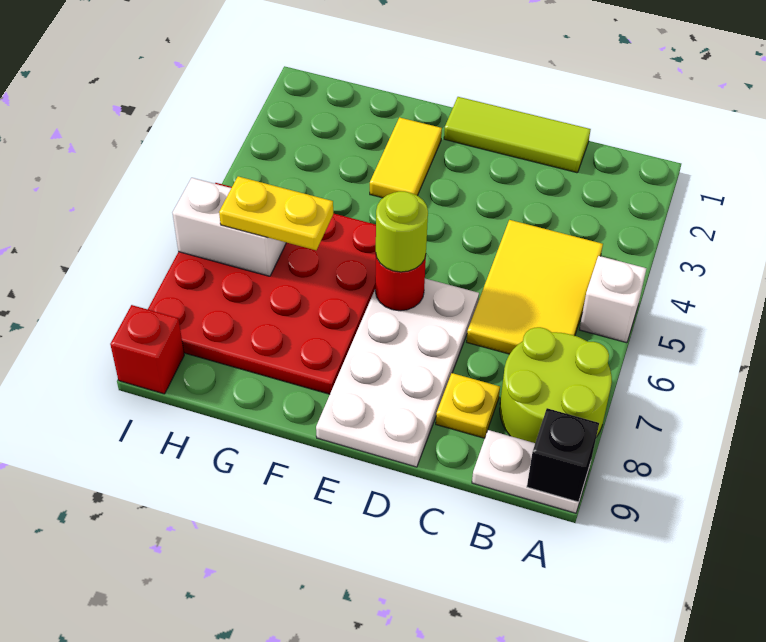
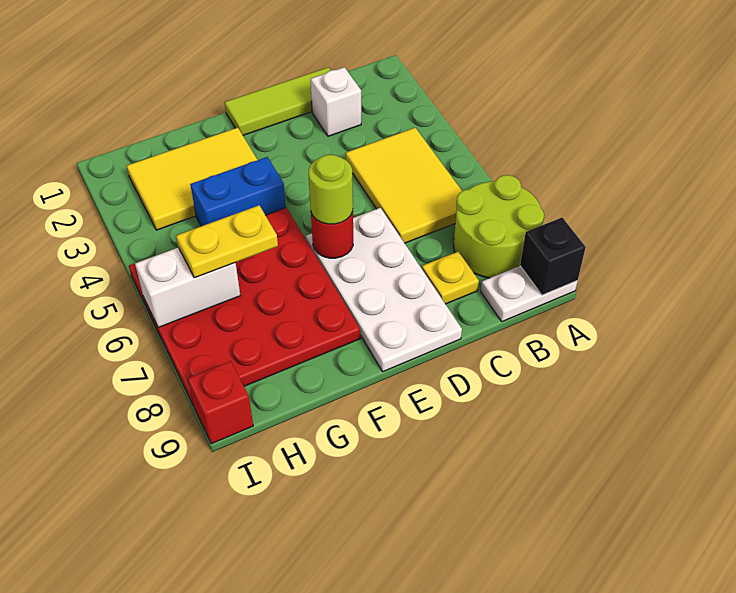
white brick A5 level 1 -> white brick C2 level 1
yellow tile F2:F3 level 1 -> yellow tile F2:H3 level 1
none -> blue brick F4:G4 level 1

